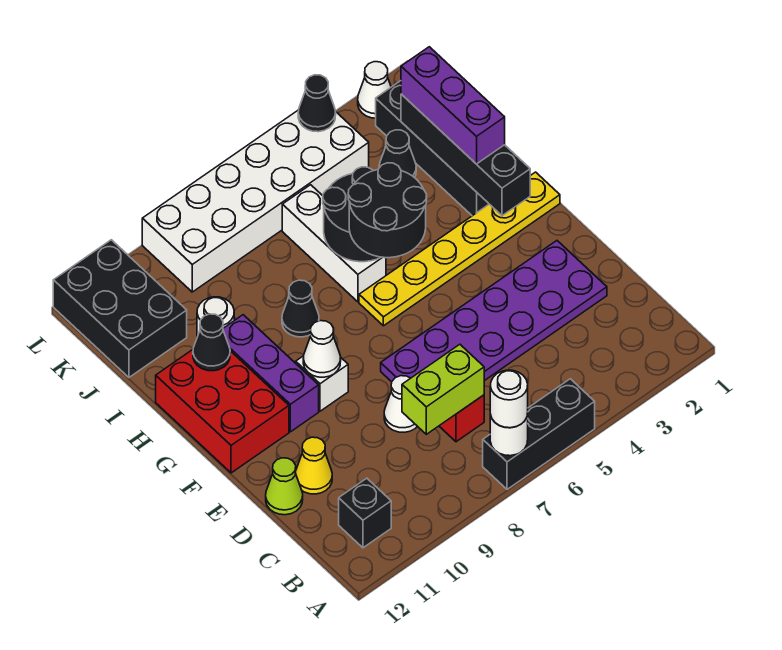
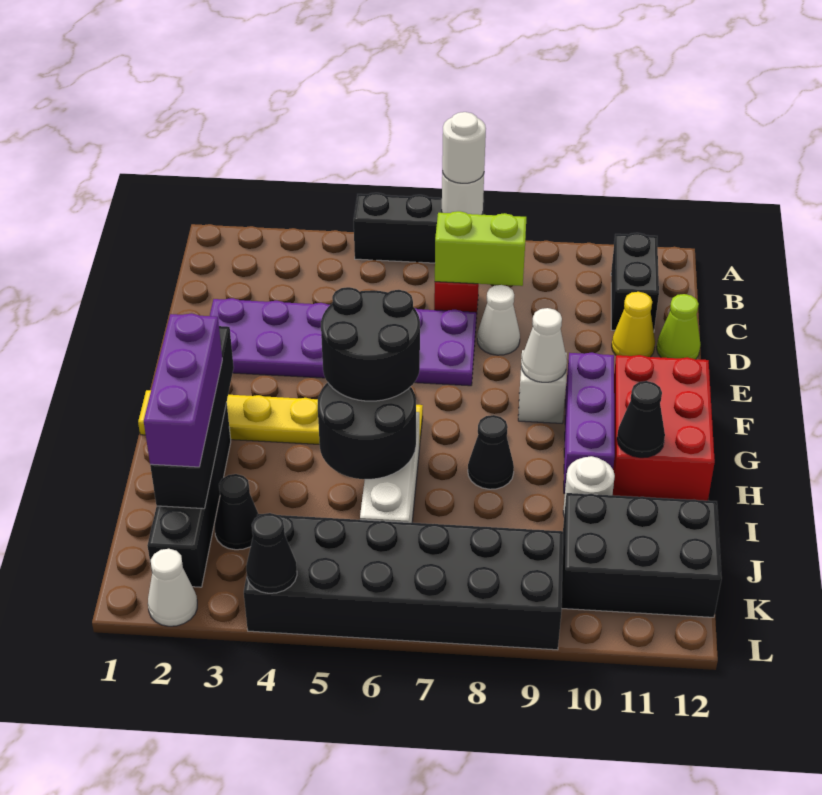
black brick B11 level 1 -> black brick B11:C11 level 1
black brick J11:L12 level 1 -> black brick J10:K12 level 1
white brick K4:L9 level 1 -> black brick K4:L9 level 1

